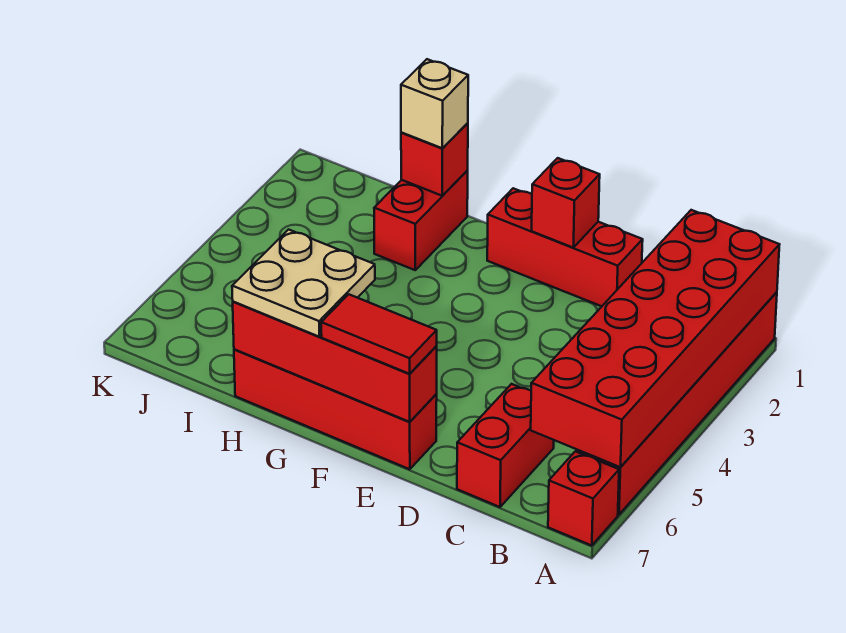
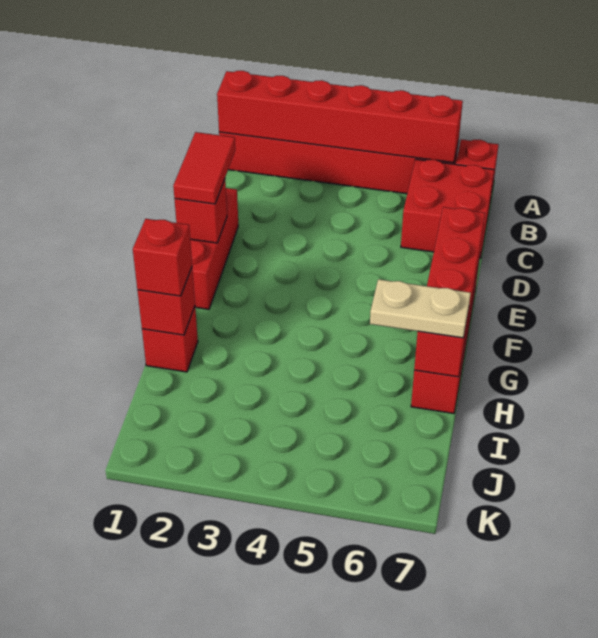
red brick A1:B6 level 2 -> red brick A1:A6 level 2
red brick C6:C7 level 1 -> red brick B6:C7 level 1
red tile E7:F7 level 3 -> red tile D1:E1 level 3
tan plate G6:H7 level 3 -> tan plate H6:H7 level 3
red brick H1:H2 level 1 -> red brick H1 level 1
tan brick H1 level 3 -> red brick H1 level 3

